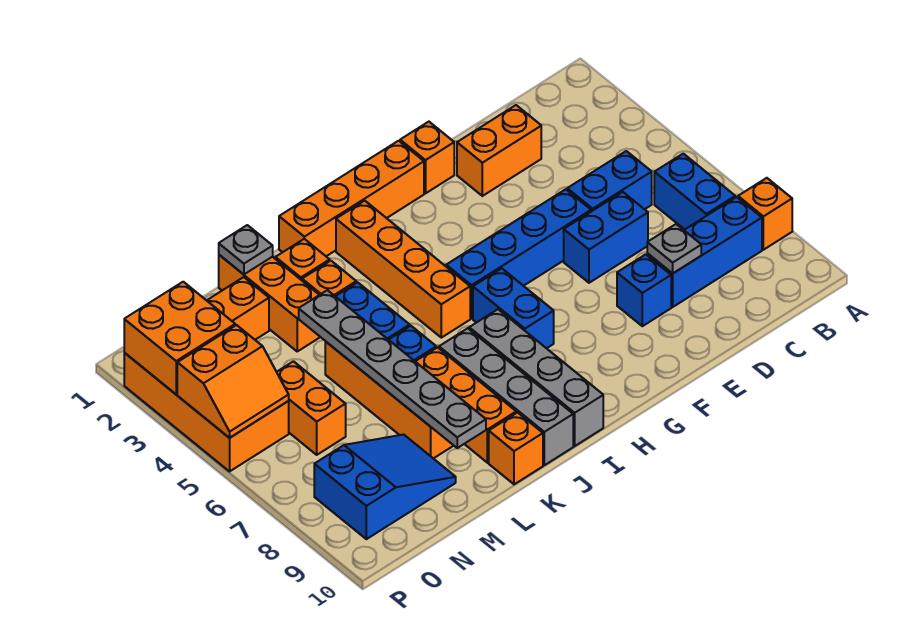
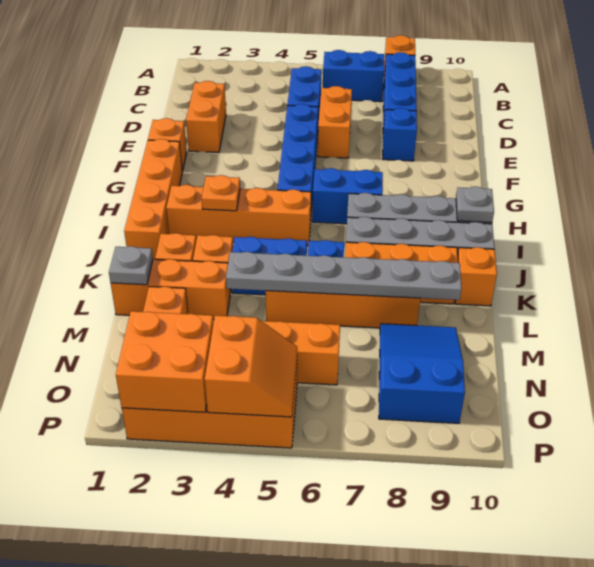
blue brick D6:E6 level 1 -> orange brick D6:E6 level 1
grey plate D8 level 2 -> grey plate I10 level 2
none -> orange plate I3 level 2

